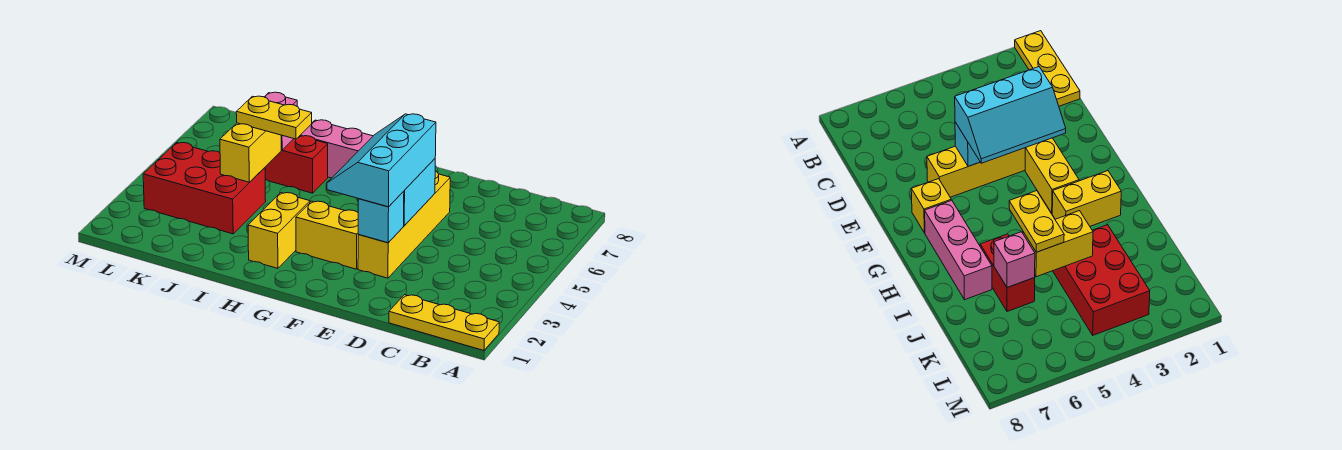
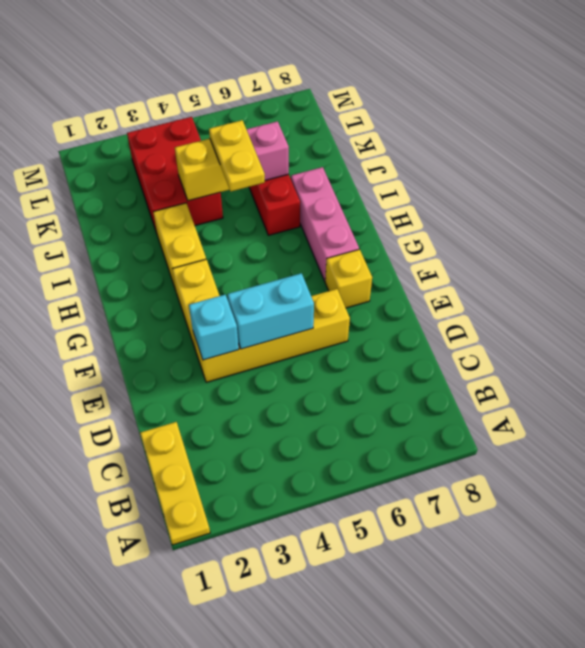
cyan slope E3:F5 level 3 top E -> none
yellow brick H2:H3 level 1 -> yellow brick H3:I3 level 1

